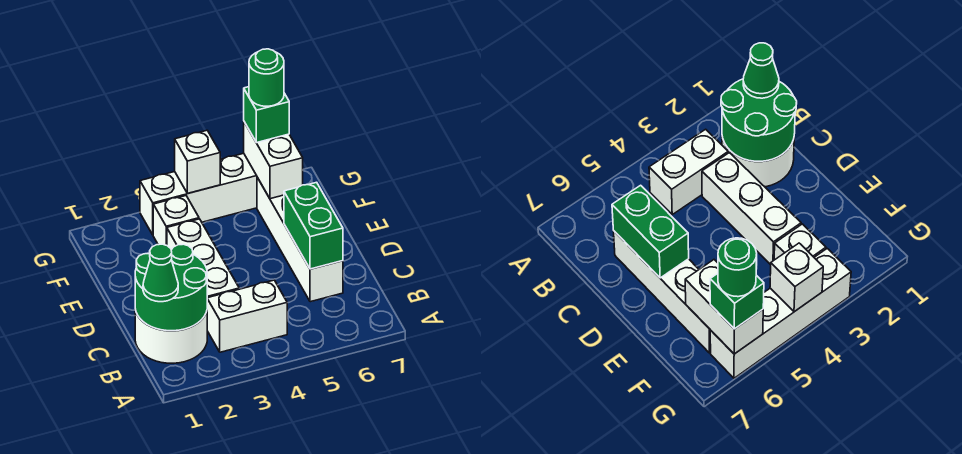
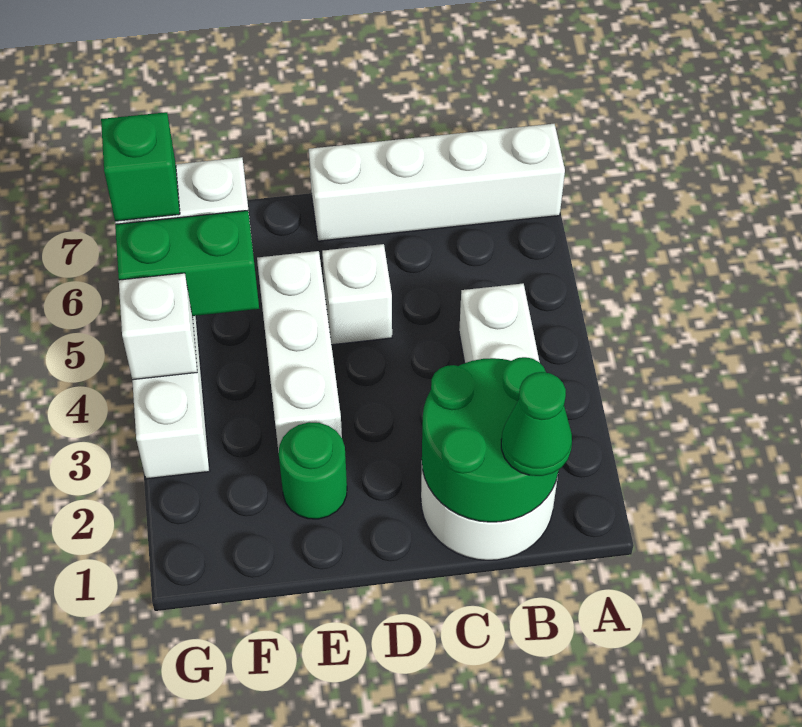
white brick C3:E3 level 1 -> white brick E3:E5 level 1
white brick C6:F6 level 1 -> white brick A7:D7 level 1
green brick C6:D6 level 2 -> green brick F5:G5 level 2
white brick F3 level 1 -> white brick D5 level 1
green round brick G6 level 4 -> green round brick E2 level 1

